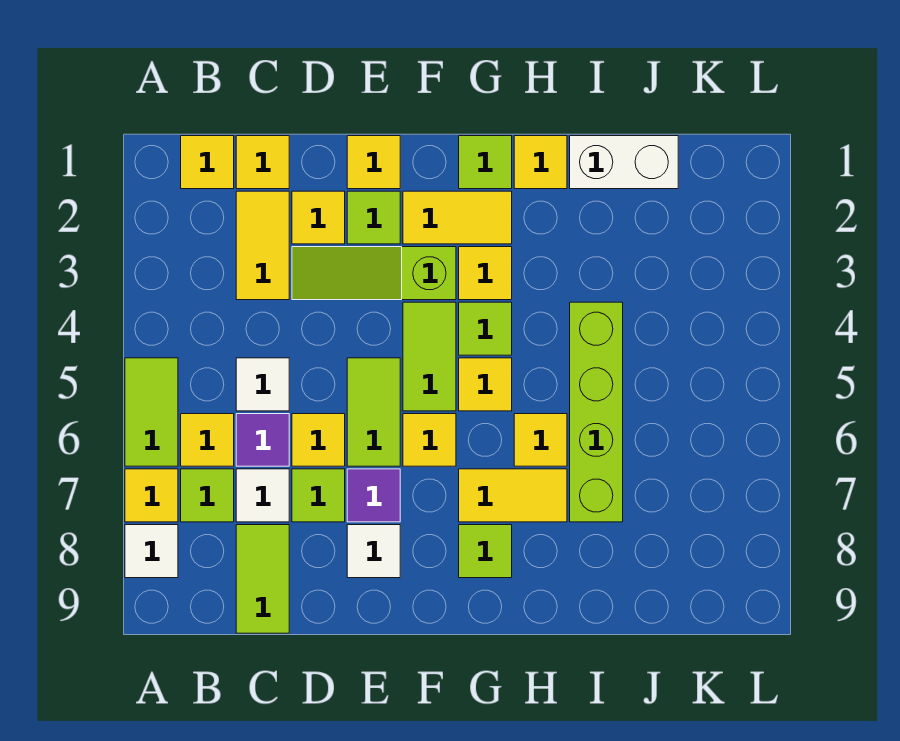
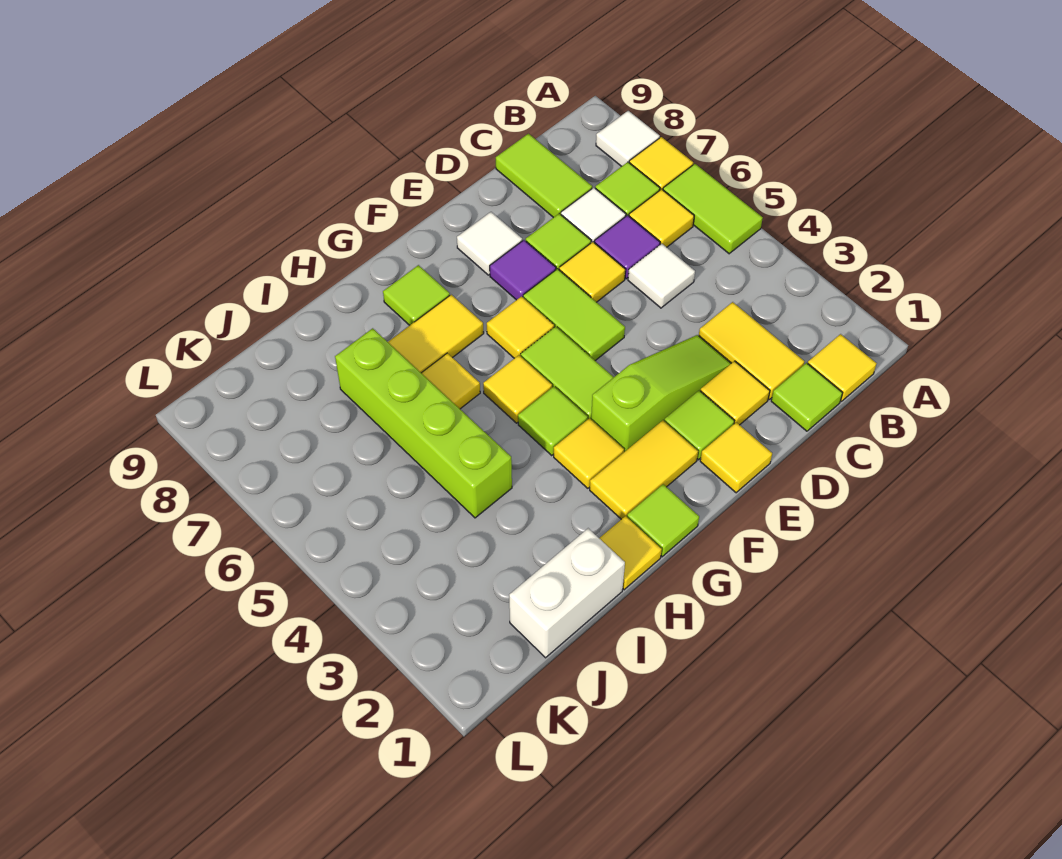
yellow tile C1 level 1 -> lime tile C1 level 1

